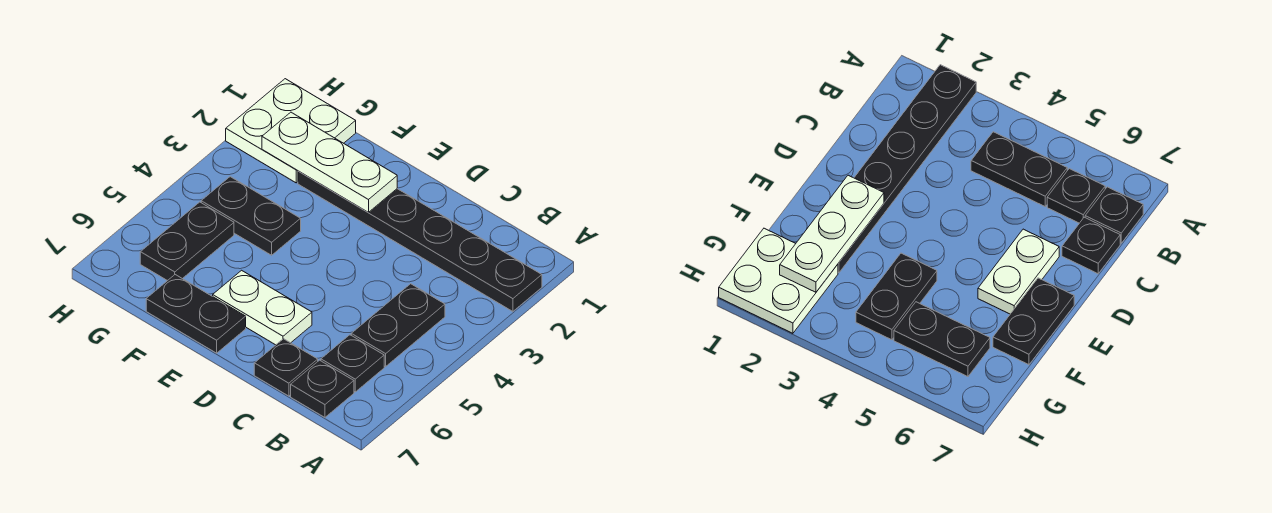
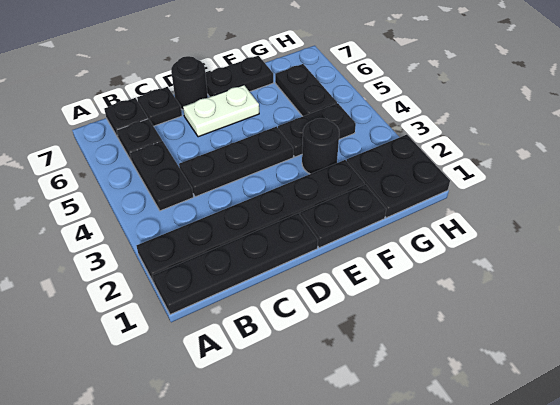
none -> black plate A1:D1 level 1
none -> black plate C4:E4 level 1
none -> black round brick D7 level 1
none -> black plate E1:F1 level 1
white plate E2:G2 level 2 -> none
none -> black round brick F3 level 1
white plate G1:H2 level 1 -> black plate G1:H2 level 1

